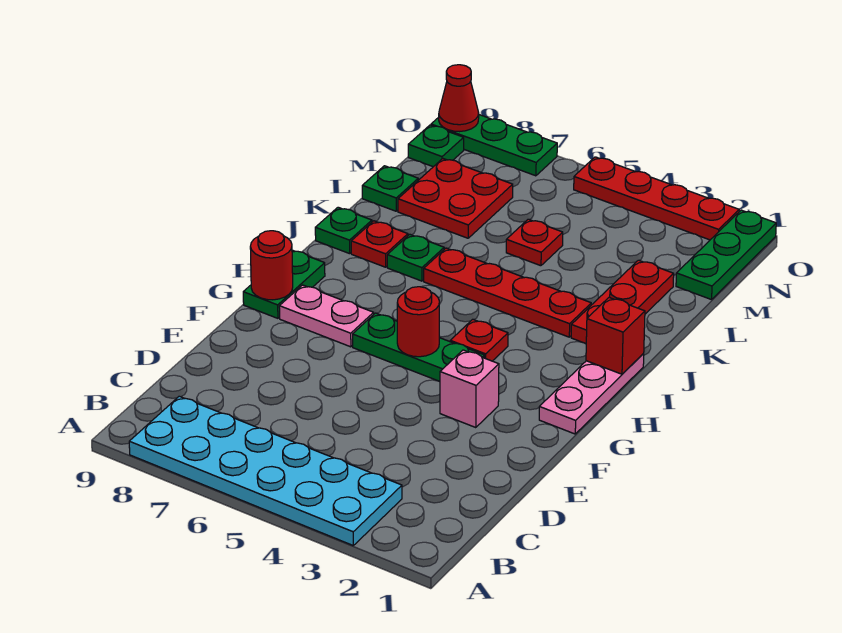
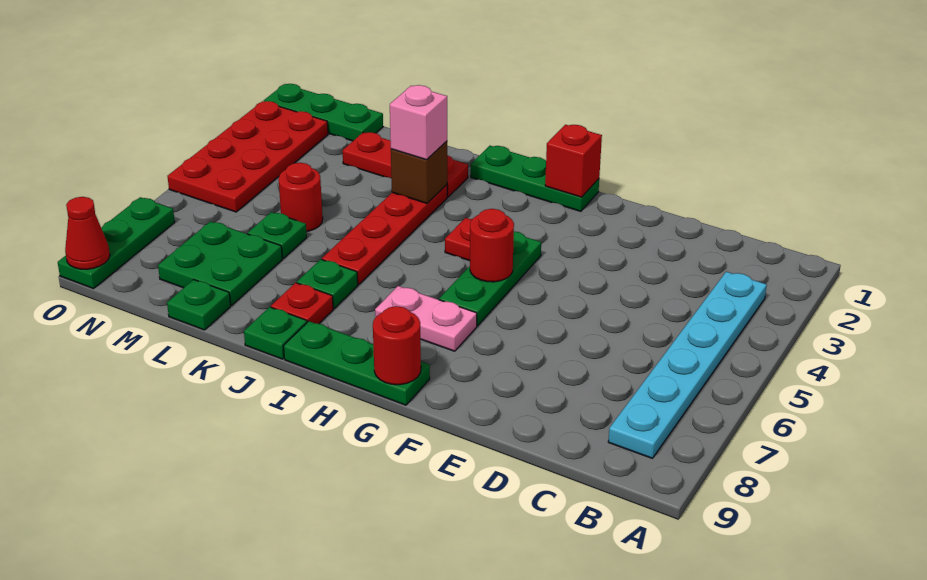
cyan plate A3:B8 level 1 -> cyan plate B3:B8 level 1
pink brick F3 level 1 -> pink brick J3 level 3
pink plate G1:I1 level 1 -> green plate G1:I1 level 1
pink plate G7:G8 level 1 -> pink plate G7:H7 level 1
green plate G9:H9 level 1 -> green plate G9:I9 level 1
red brick I1 level 2 -> red brick G1 level 2
none -> brown brick J3 level 2
red plate L5 level 1 -> red round brick L5 level 1
red plate L7:M8 level 1 -> green plate L7:M8 level 1
green plate N9 level 1 -> green plate L6 level 1
red plate O2:O5 level 1 -> red plate N2:O5 level 1

